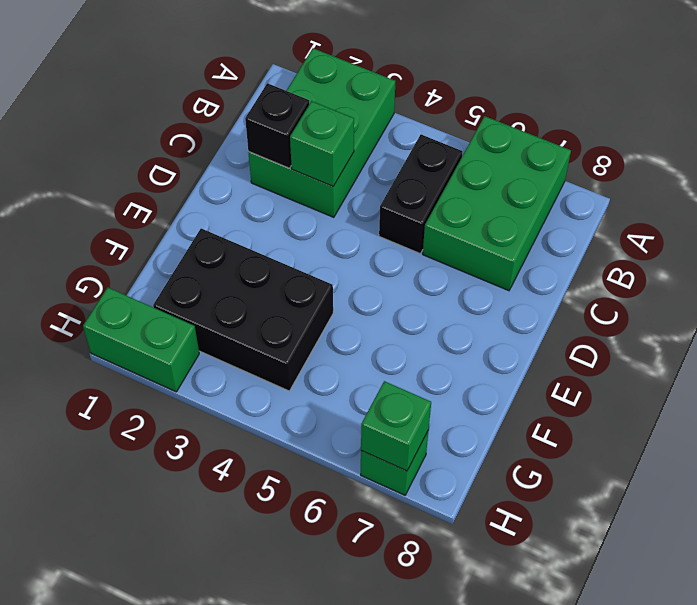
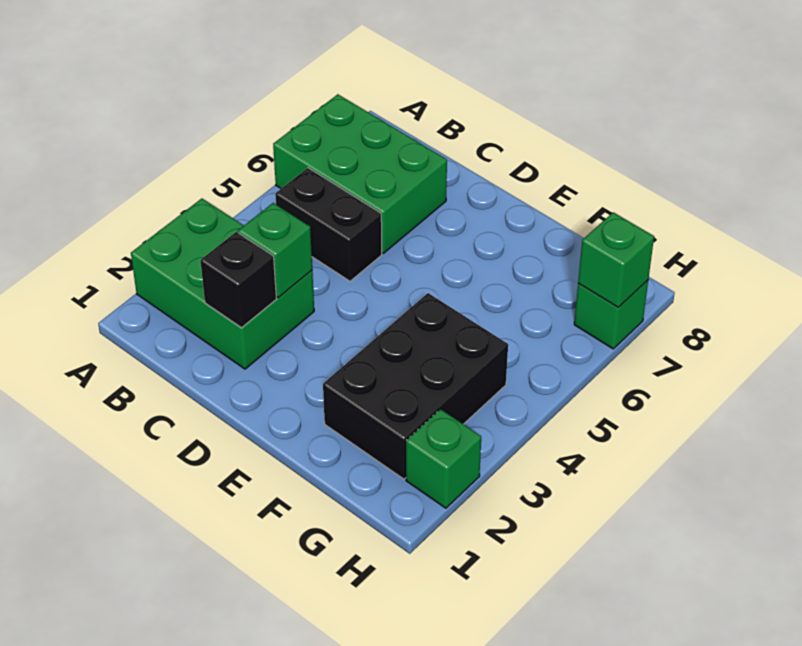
green brick H1:H2 level 1 -> green brick H2 level 1

